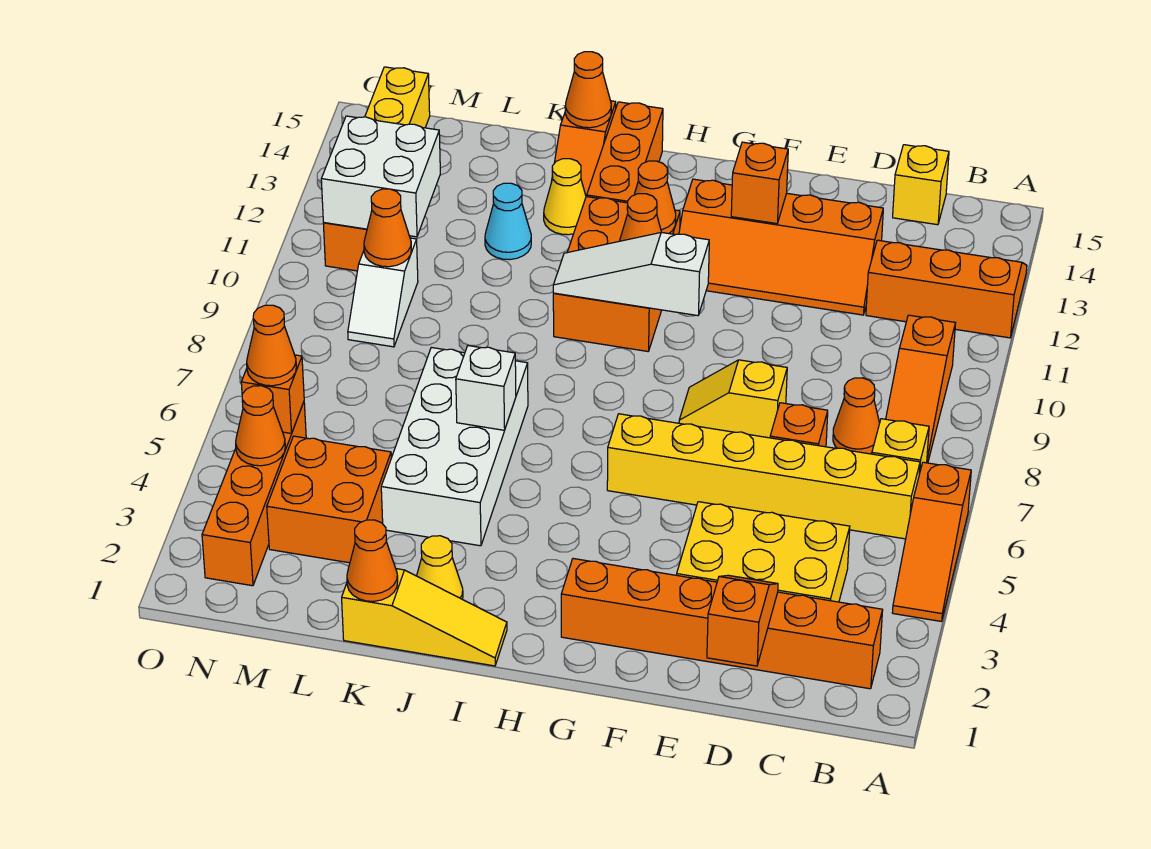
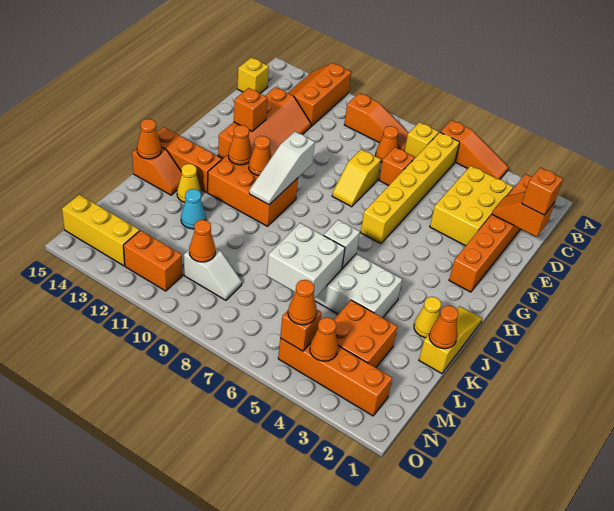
none -> orange brick D1 level 3
white brick M11:N12 level 2 -> white brick K6:L7 level 2

